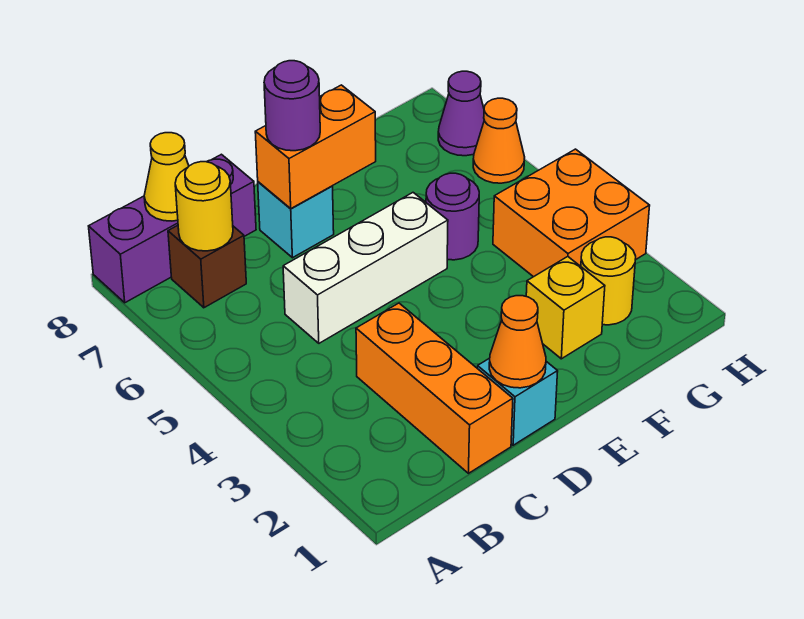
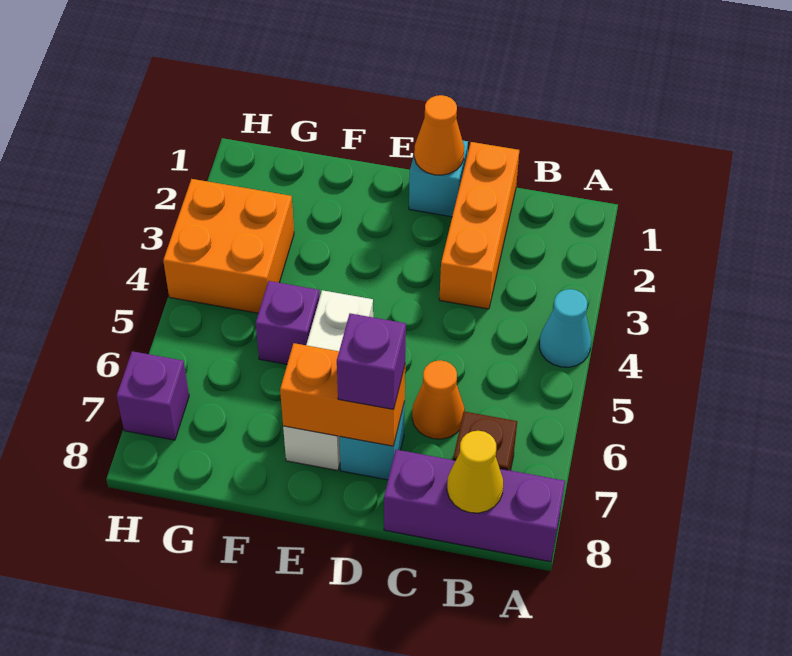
none -> cyan cone A4 level 1
yellow round brick B7 level 2 -> none
white brick C5:E5 level 1 -> white brick E5:E7 level 1
purple round brick D7 level 3 -> purple brick D7 level 3
yellow brick F2 level 1 -> none
purple round brick F5 level 1 -> purple brick F5 level 1
yellow round brick G2 level 1 -> none
orange cone H6 level 1 -> orange cone C6 level 1
purple cone H7 level 1 -> purple brick H7 level 1

